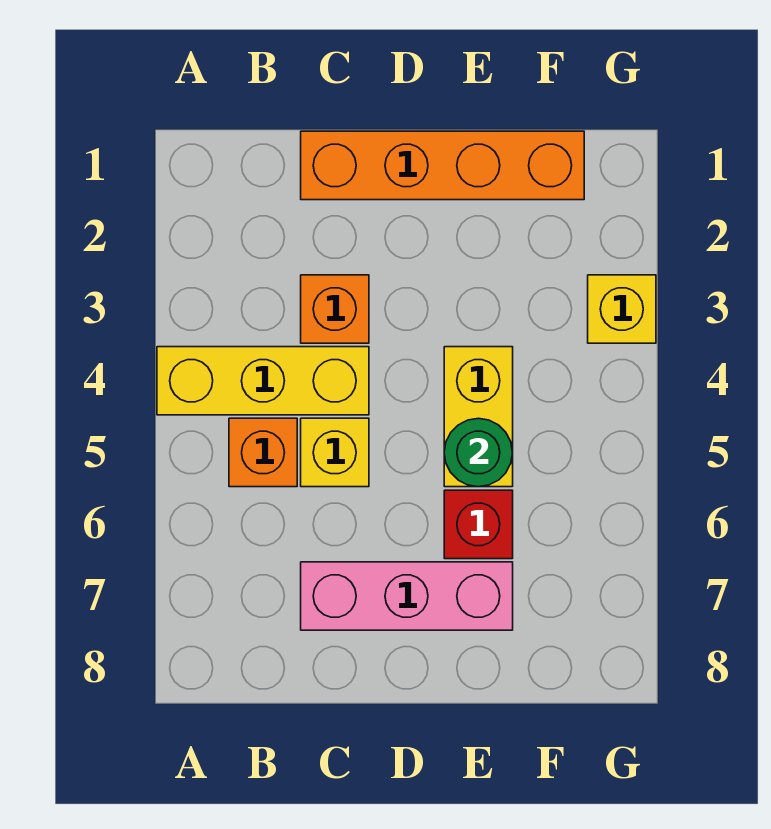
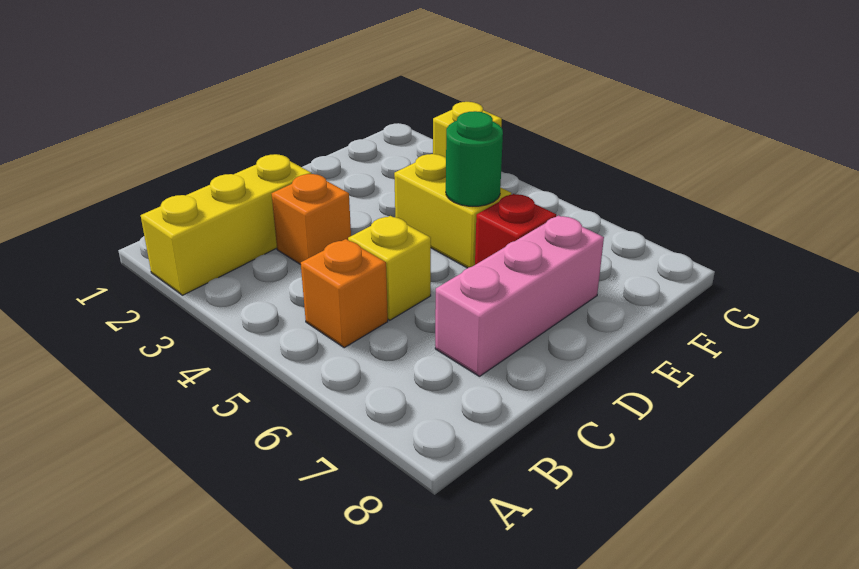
yellow brick A4:C4 level 1 -> yellow brick A2:C2 level 1
orange brick C1:F1 level 1 -> none

